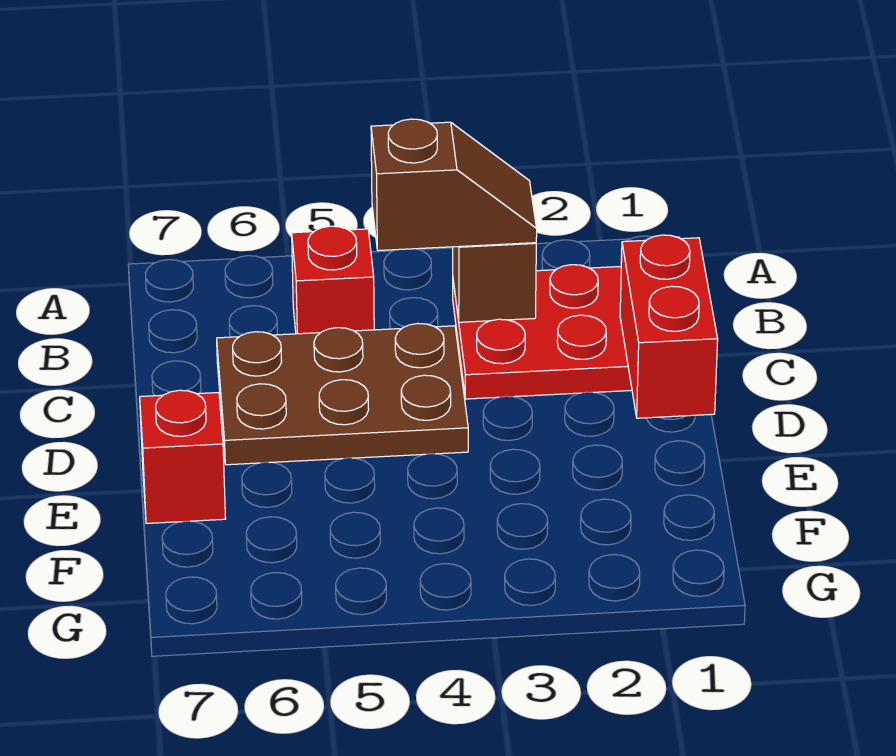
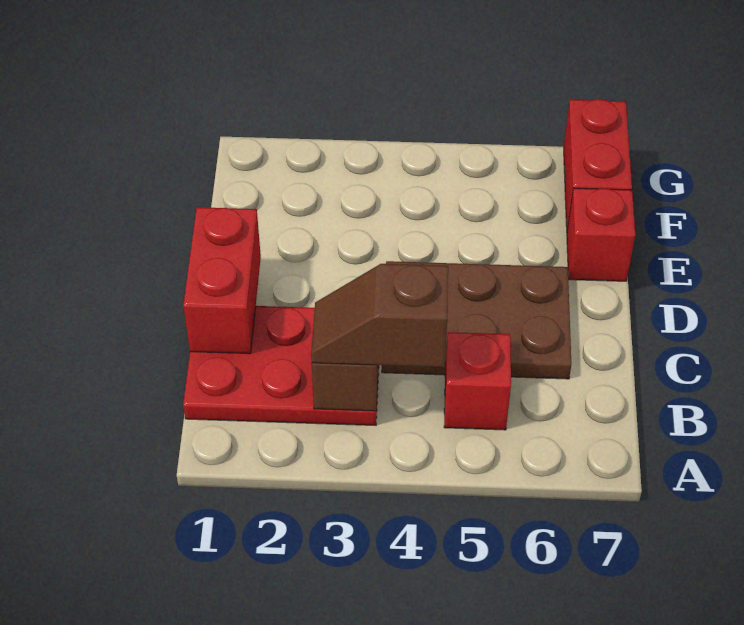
none -> red brick F7:G7 level 1

